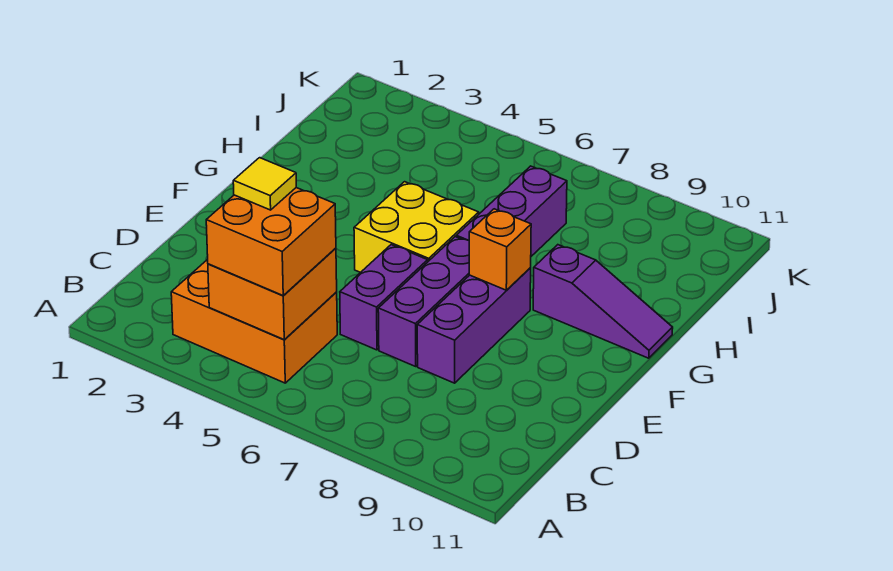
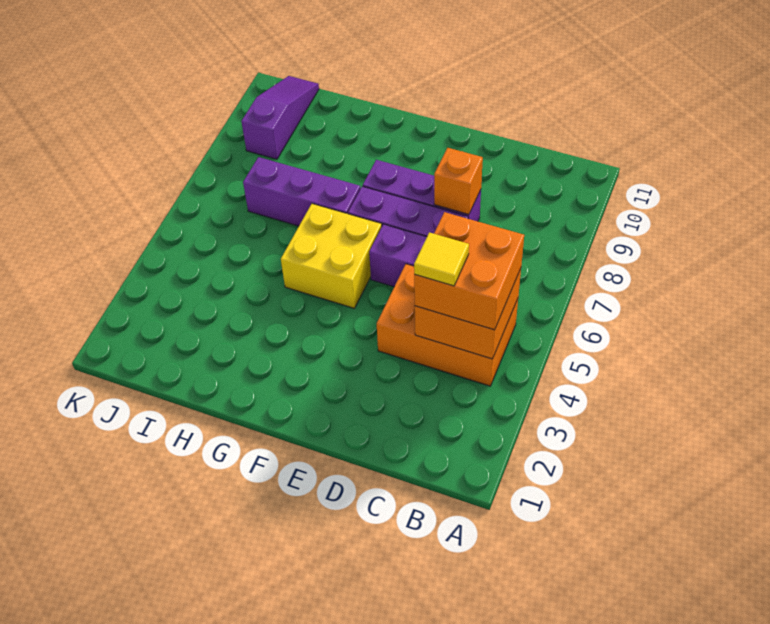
orange brick B3:C5 level 1 -> orange brick B4:D5 level 1
orange brick F8 level 2 -> orange brick D8 level 2
purple slope G9:G11 level 1 top 9 -> purple slope J9:J11 level 1 top 9

